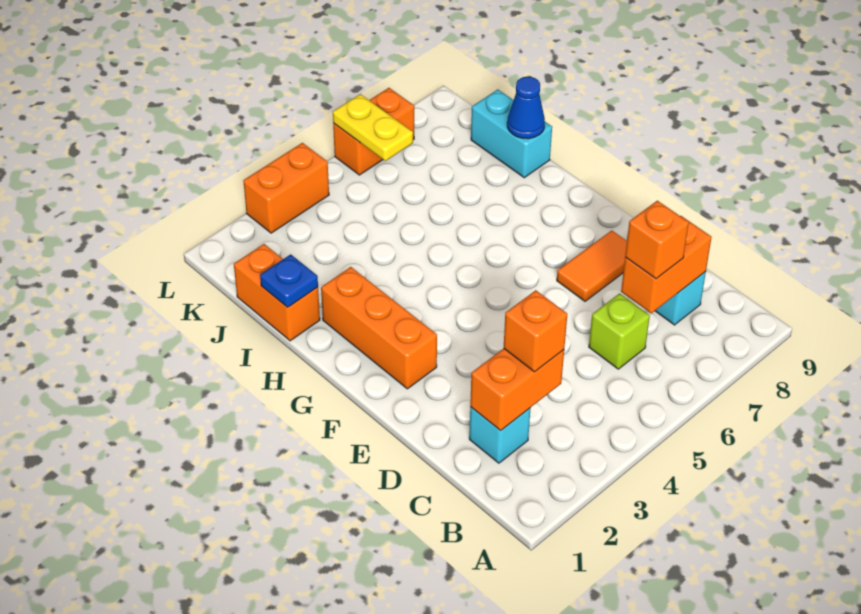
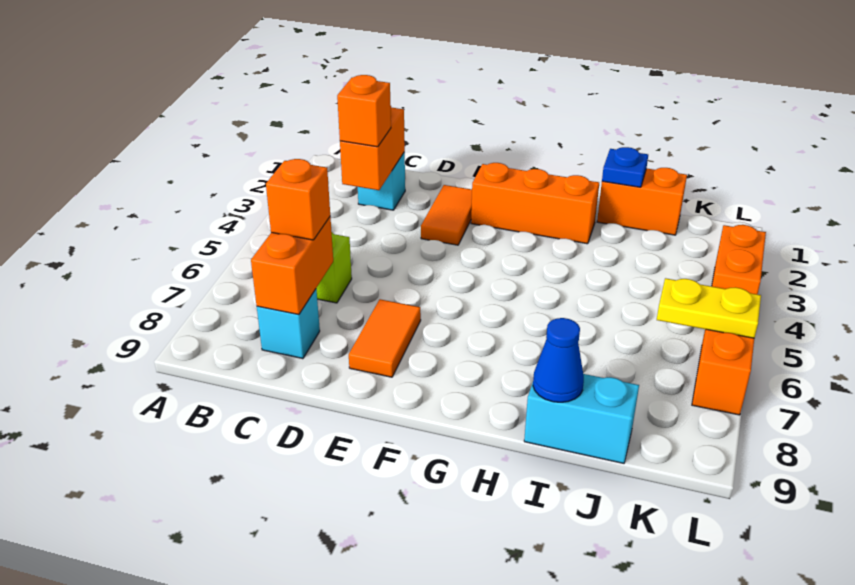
none -> orange tile E2:E3 level 1

